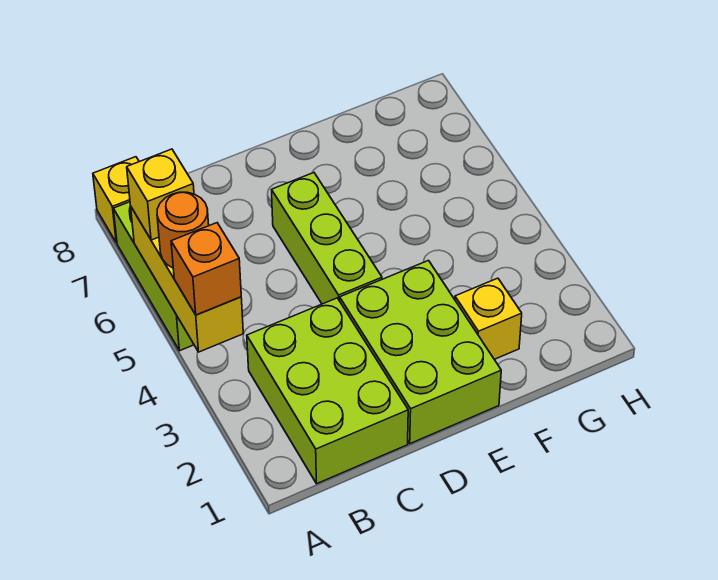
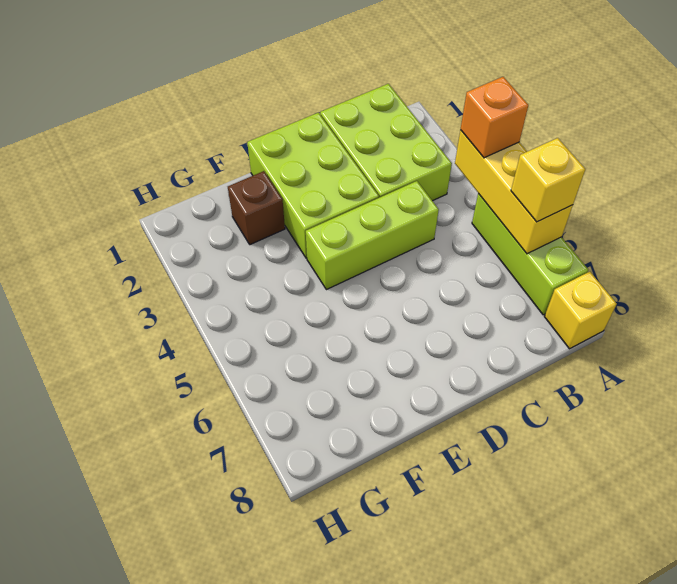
orange round brick A5 level 3 -> none
lime brick D4:D6 level 1 -> lime brick C4:E4 level 1
yellow brick F2 level 1 -> brown brick F2 level 1

